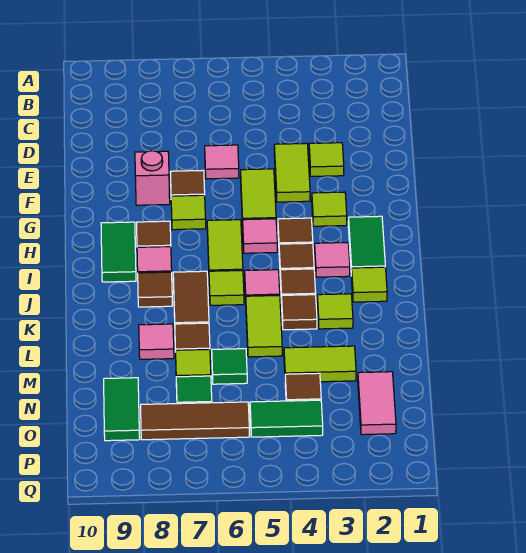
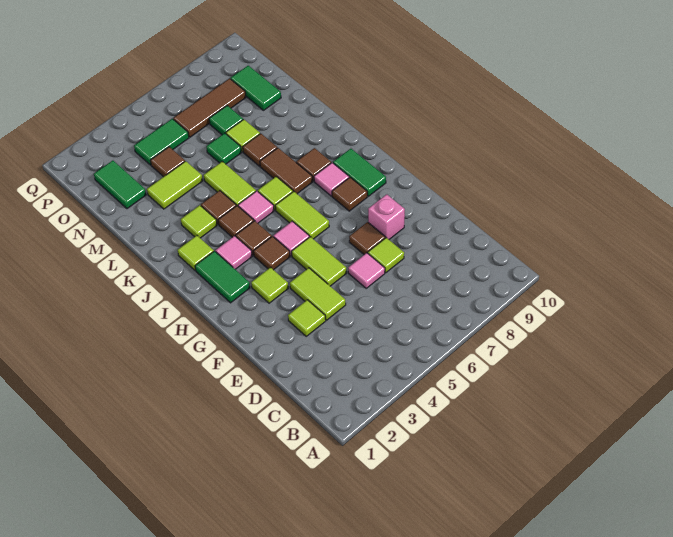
lime tile G7 level 1 -> lime tile E7 level 1
pink tile L8 level 1 -> none
pink tile N2:O2 level 1 -> green tile N2:O2 level 1

